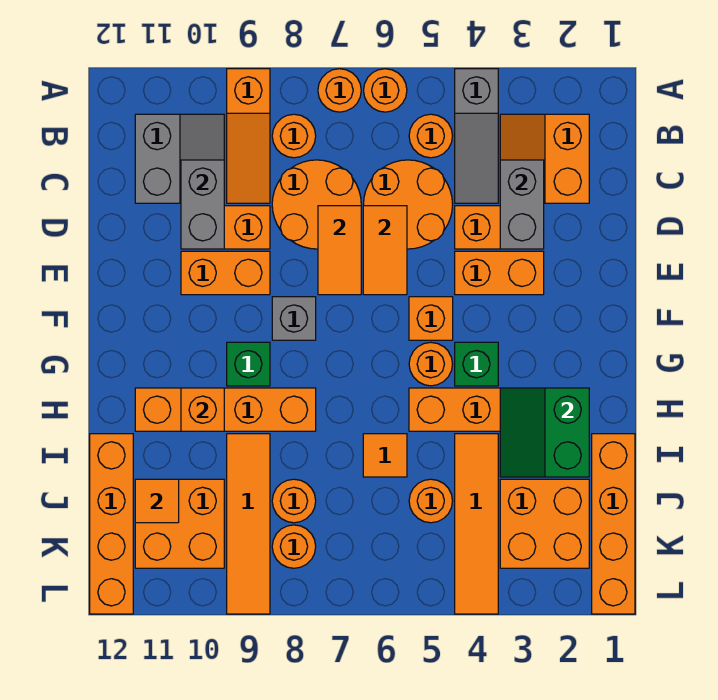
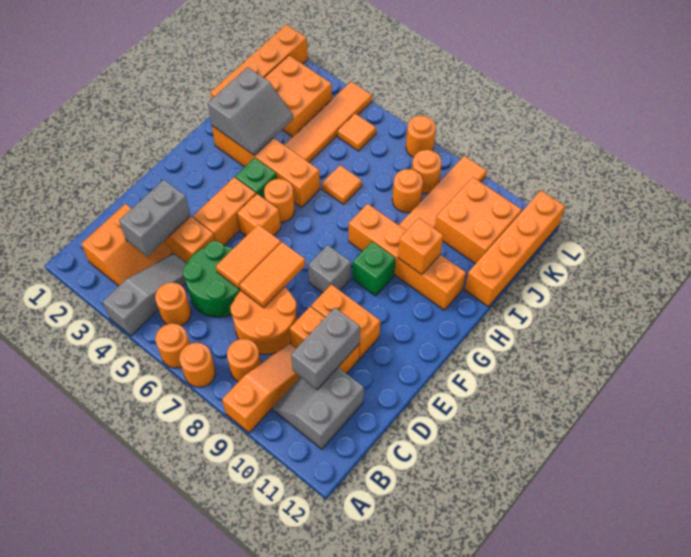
orange round brick C5:D6 level 1 -> green round brick C5:D6 level 1
orange brick E3:E4 level 1 -> orange brick E4:F4 level 1
green slope H2:I3 level 2 top 2 -> grey slope H2:I3 level 2 top 2
orange round brick J5 level 1 -> orange round brick L7 level 1
orange tile J11 level 2 -> orange tile K5 level 1

